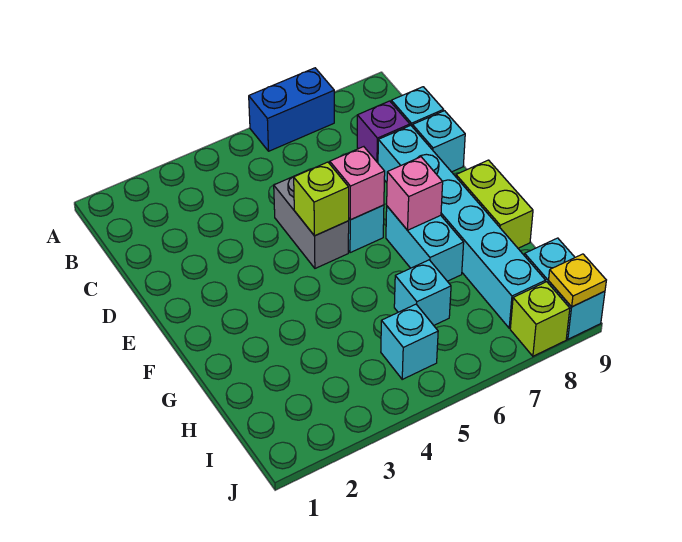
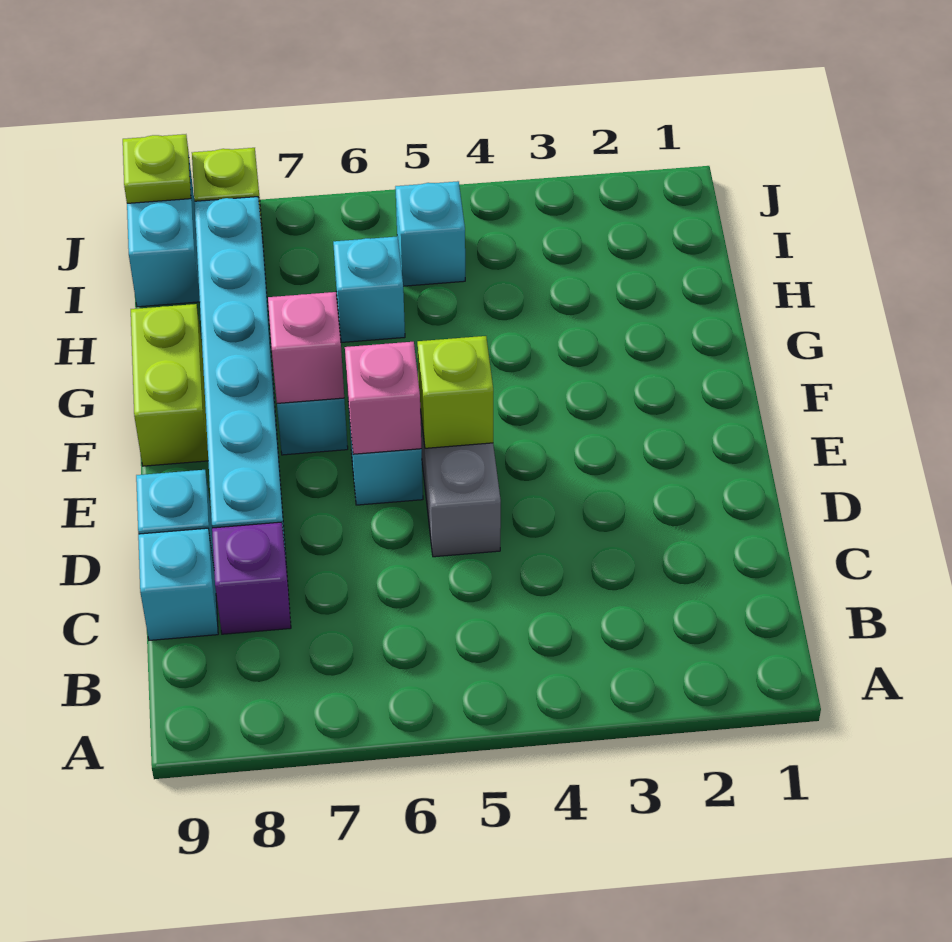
blue brick A6:A7 level 1 -> none
yellow plate J9 level 2 -> lime plate J9 level 2

